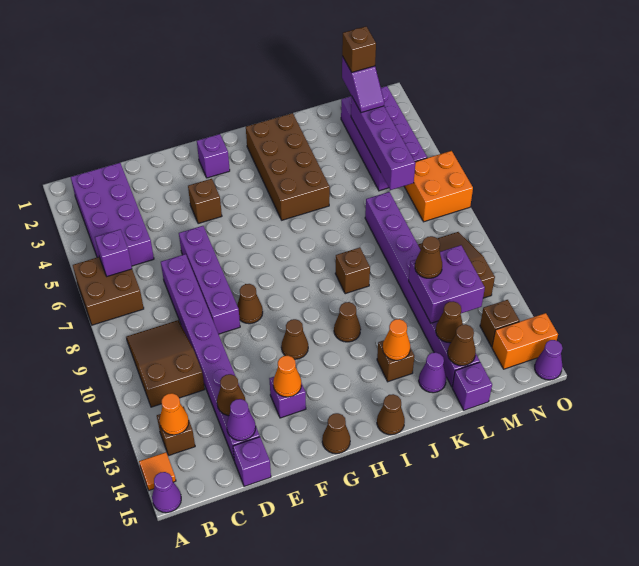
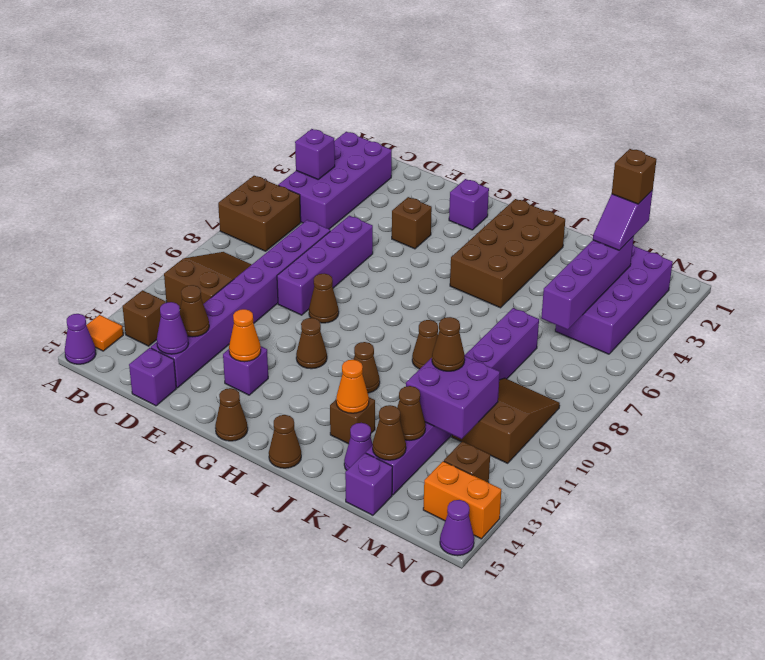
purple brick B6 level 2 -> purple brick B4 level 2
orange cone B13 level 2 -> none
brown brick J9 level 1 -> brown cone J9 level 1
orange brick N6:O7 level 1 -> none

